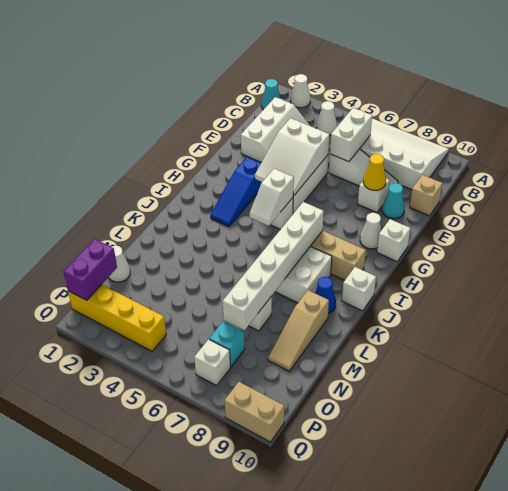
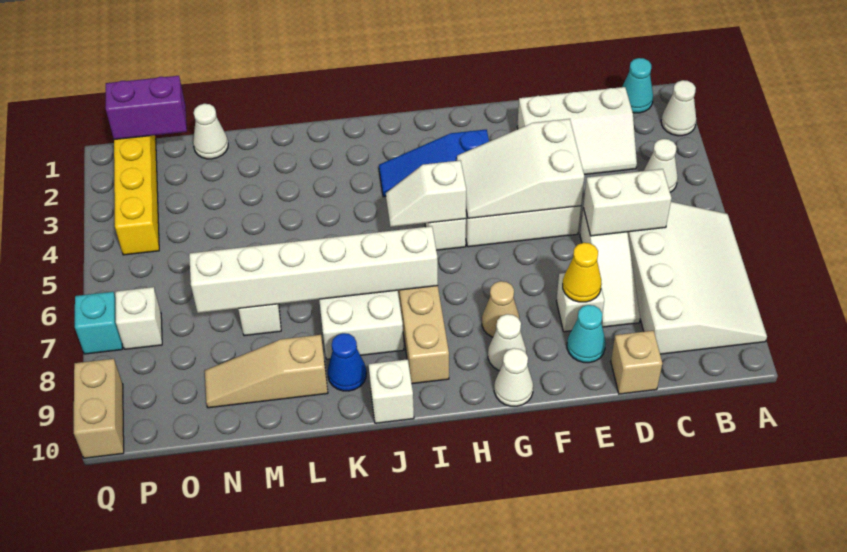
none -> tan cone G8 level 1
white brick G10 level 1 -> white cone G10 level 1
cyan brick O7 level 1 -> cyan brick Q7 level 1

